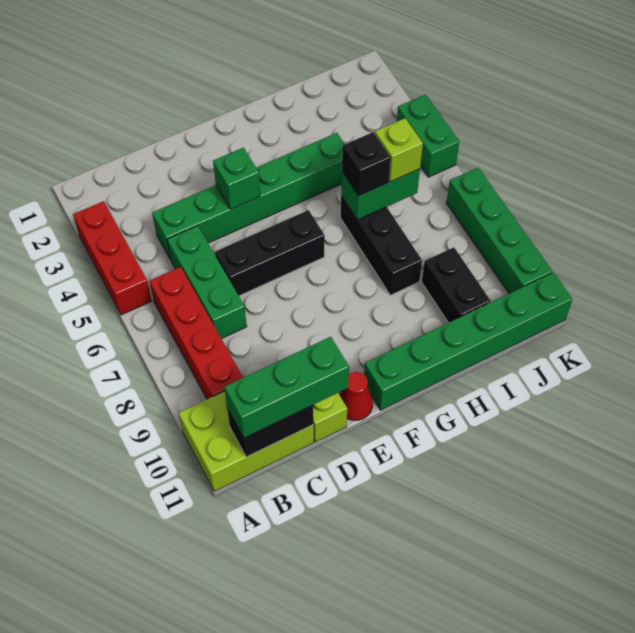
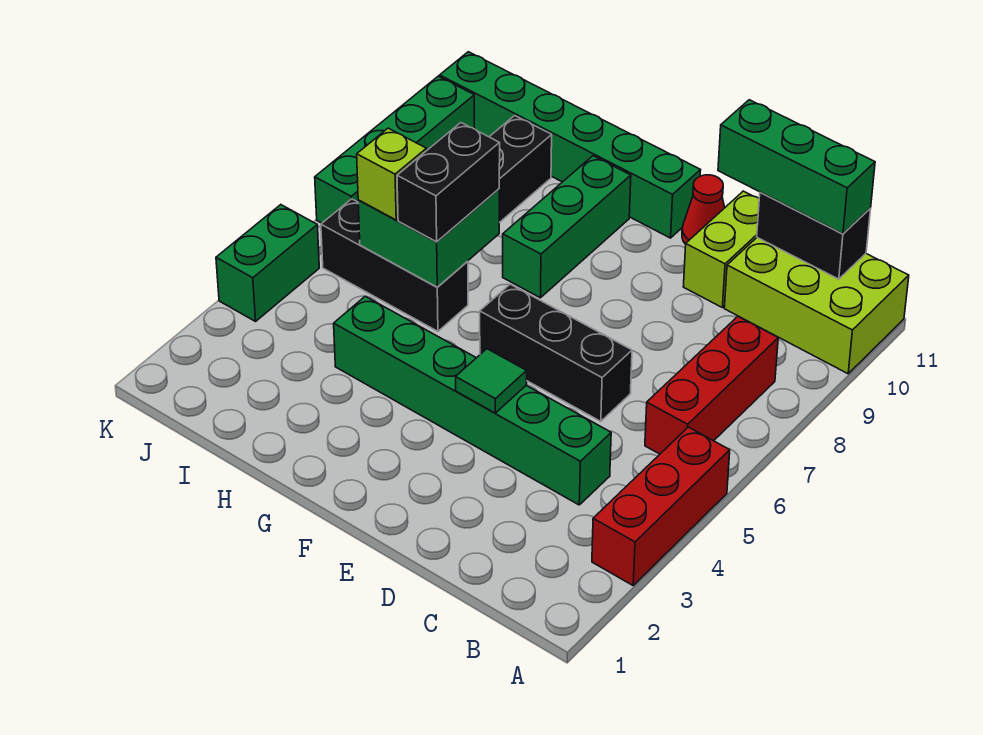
red brick B6:B9 level 1 -> red brick B6:B8 level 1
green brick C5:C7 level 1 -> green brick G8:G10 level 1
green brick E4 level 2 -> green tile E4 level 2
black brick H6:H8 level 1 -> black brick H6:J6 level 1
green brick H6:I6 level 2 -> green brick H6:I7 level 2
black brick H6 level 3 -> black brick H6:H7 level 3

